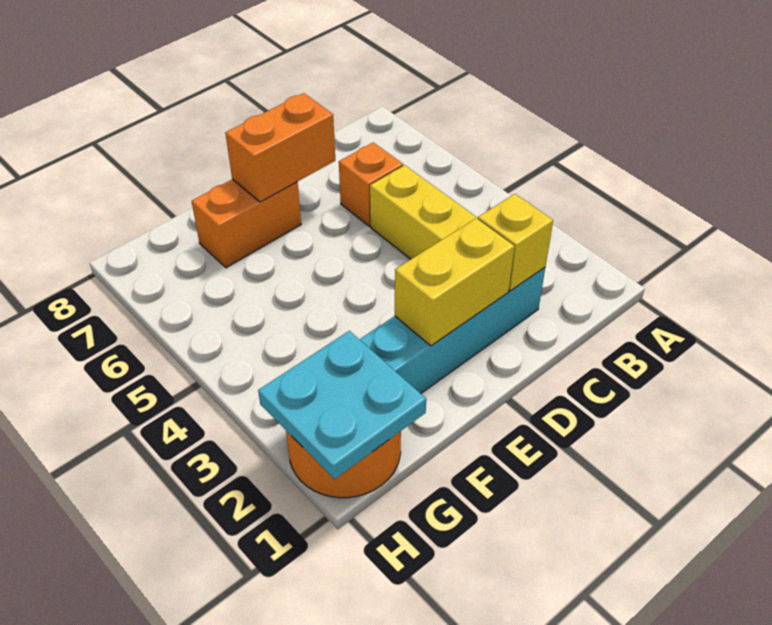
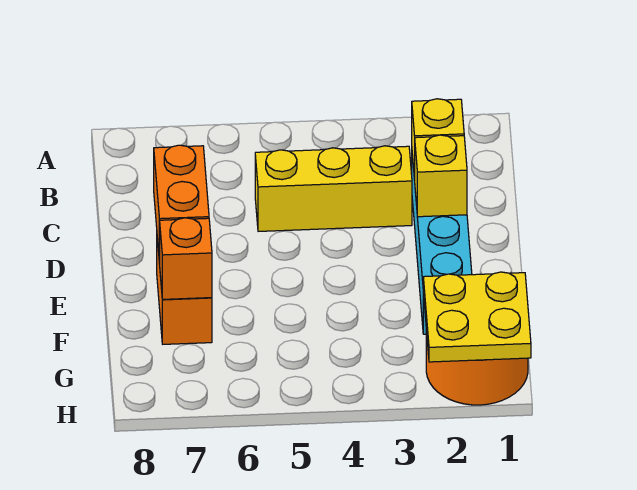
orange brick C6 level 1 -> orange brick F7 level 2
yellow brick D2:E2 level 2 -> yellow brick D2 level 2
cyan plate G1:H2 level 2 -> yellow plate G1:H2 level 2

